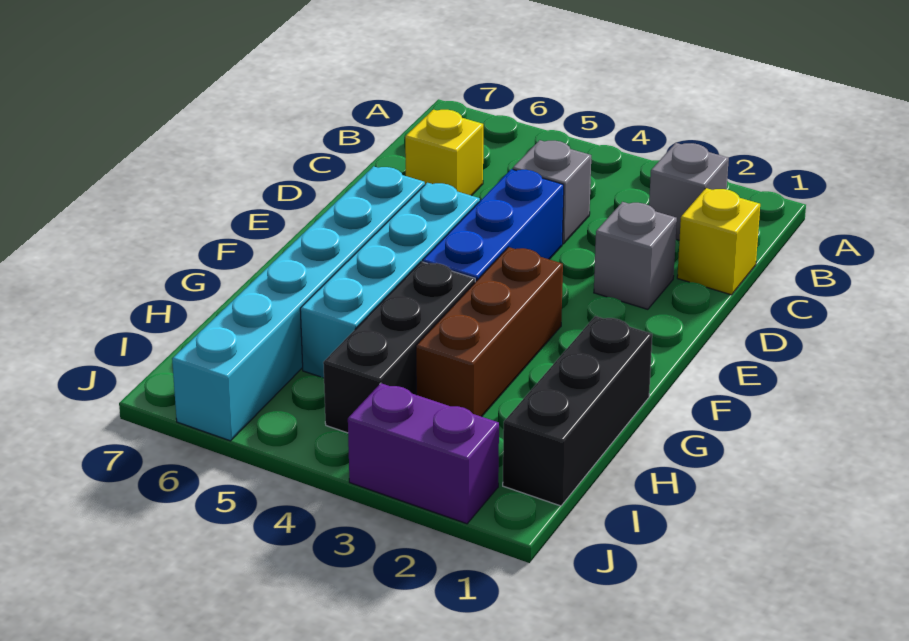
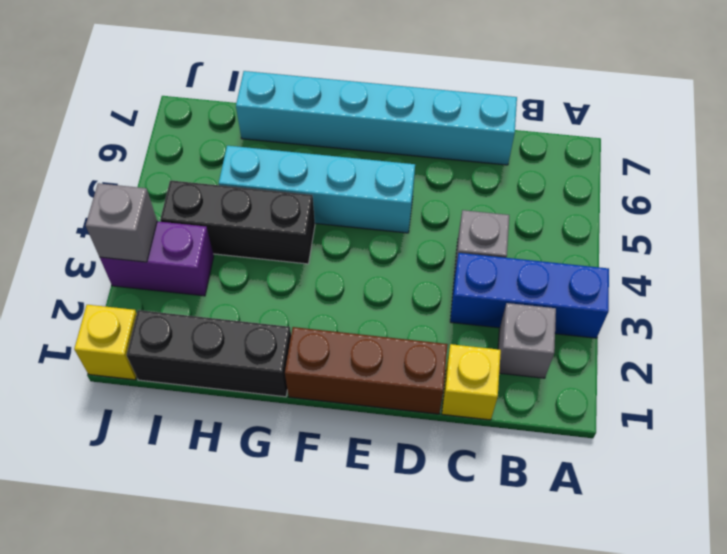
yellow brick C6 level 1 -> yellow brick J1 level 1
grey brick D2 level 1 -> grey brick J3 level 2
blue brick D4:F4 level 1 -> blue brick A3:C3 level 1
cyan brick E6:J6 level 1 -> cyan brick C7:H7 level 1
brown brick F3:H3 level 1 -> brown brick D1:F1 level 1
purple brick J2:J3 level 1 -> purple brick I3:J3 level 1

